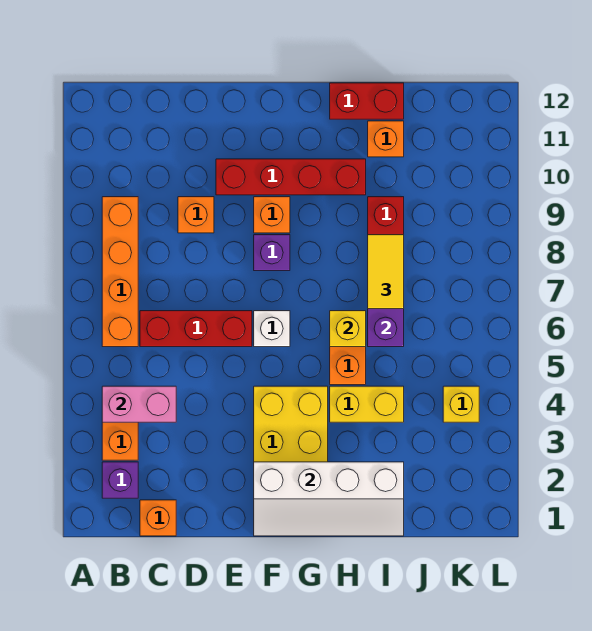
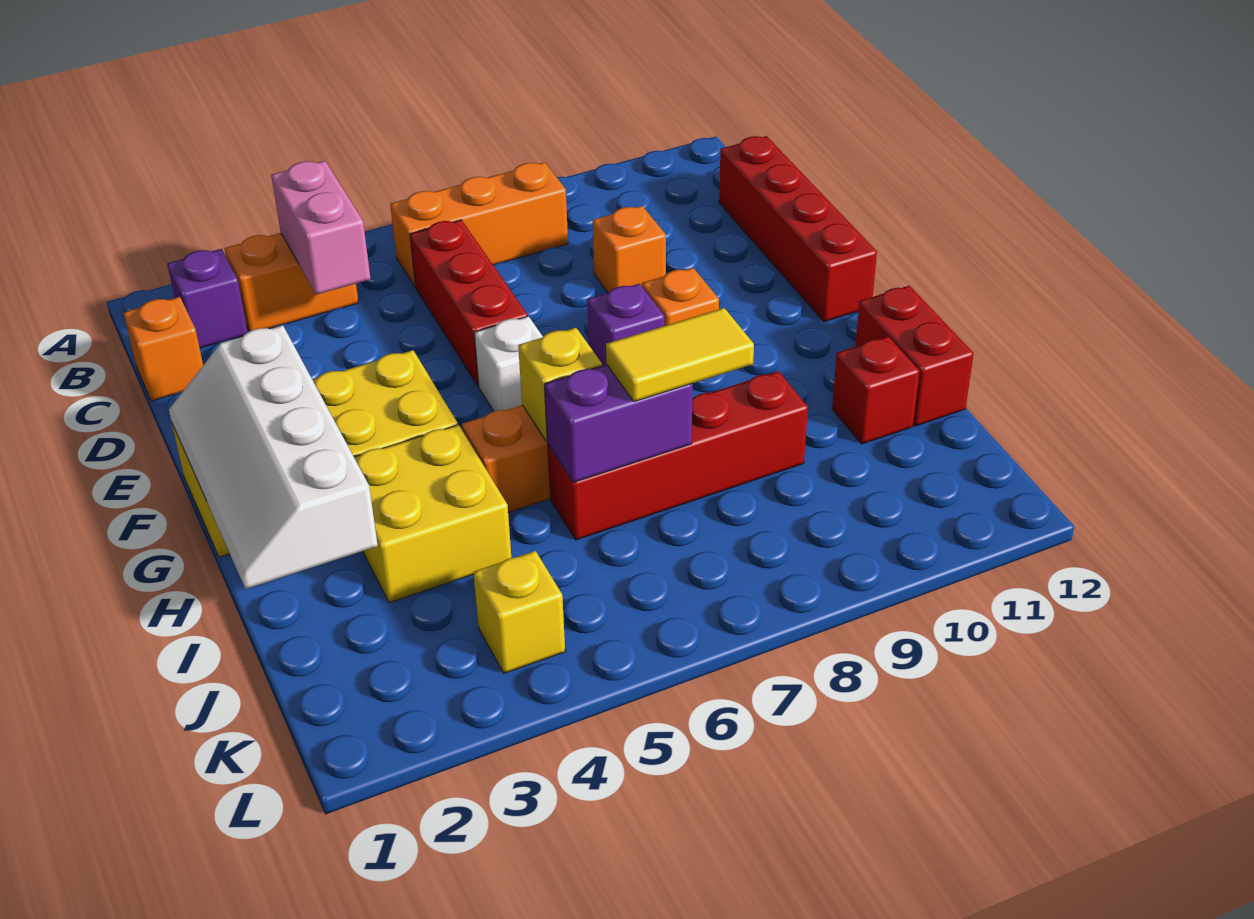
orange brick B6:B9 level 1 -> orange brick B6:B8 level 1
red brick E10:H10 level 1 -> red brick C12:F12 level 1
yellow brick H4:I4 level 1 -> yellow brick H3:I4 level 1
orange brick I11 level 1 -> red brick I11 level 1

